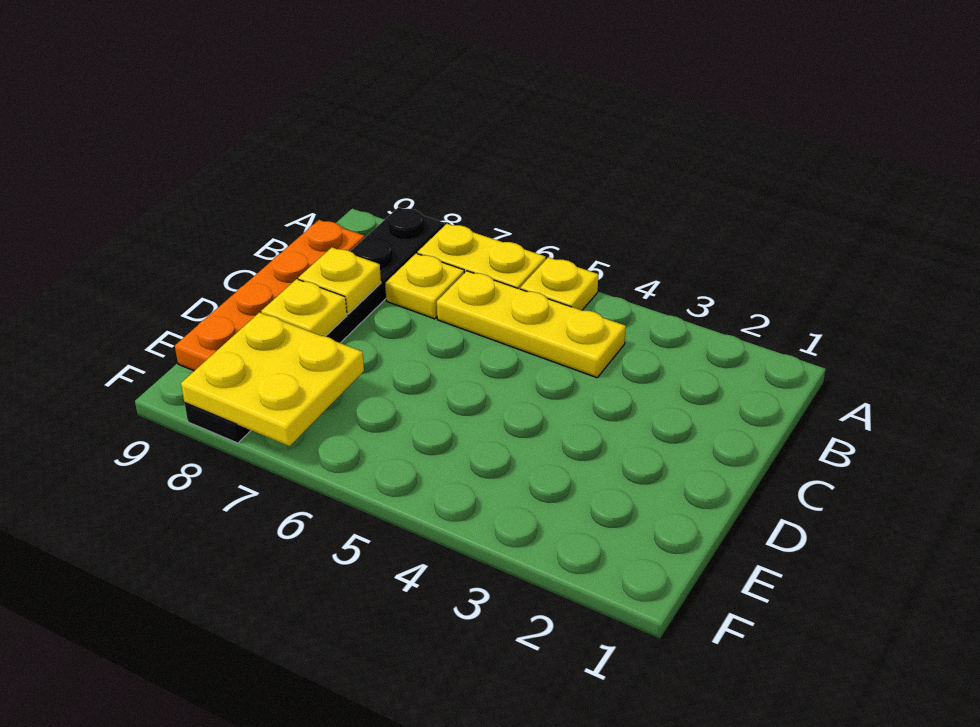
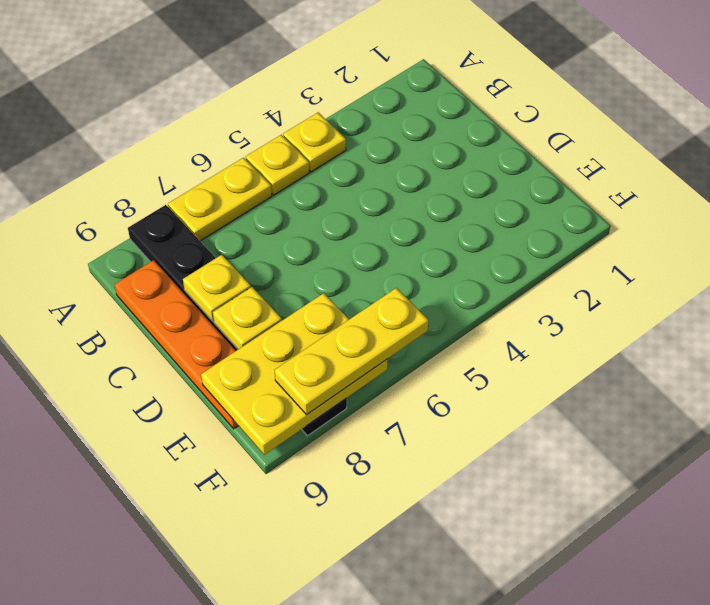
yellow plate B4:B6 level 1 -> yellow plate F6:F8 level 3
yellow plate B7 level 1 -> yellow plate A4 level 1
yellow plate E7:F8 level 2 -> yellow plate E7:F9 level 2

